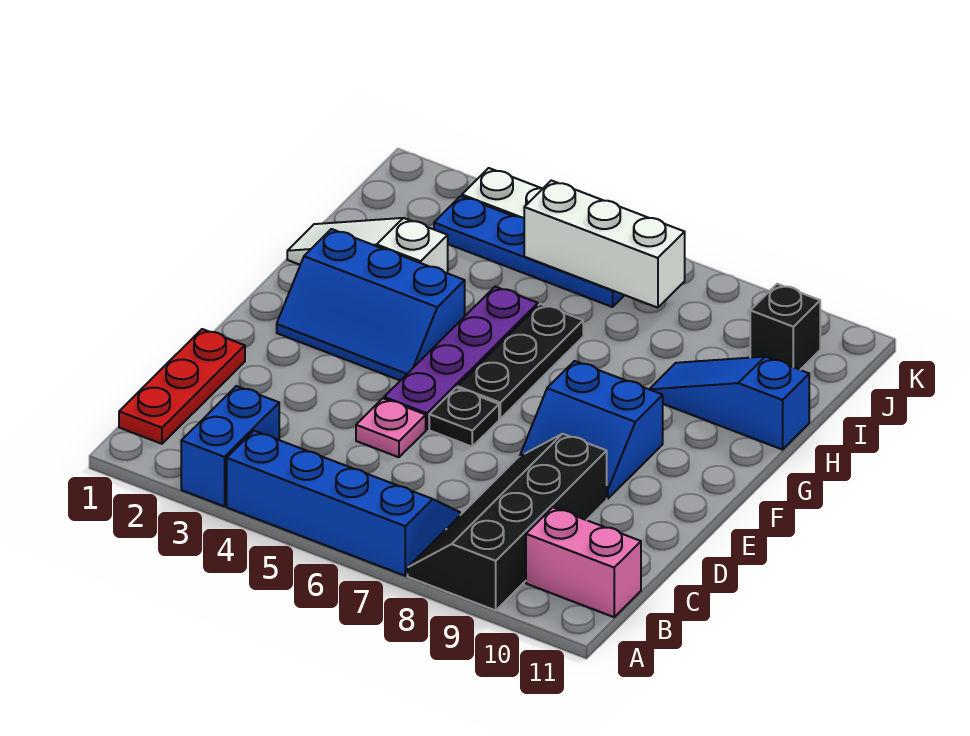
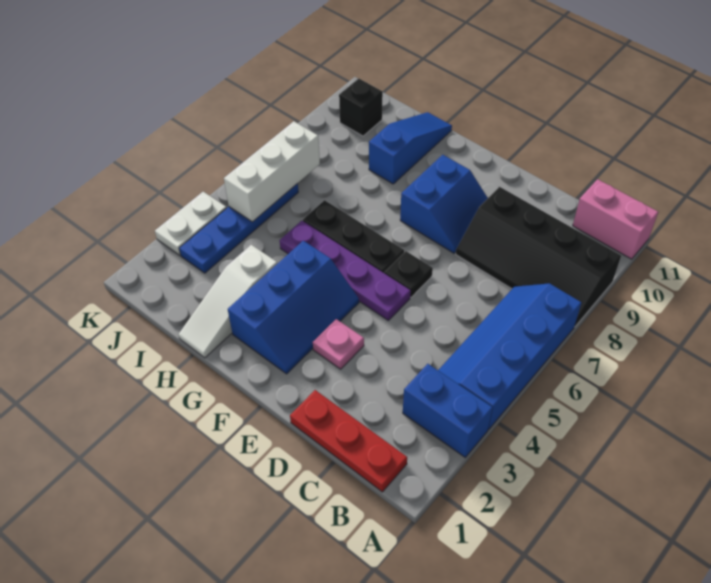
pink brick B10:B11 level 1 -> pink brick A11:B11 level 1
pink plate D5 level 1 -> pink plate E3 level 1
blue slope H9:H11 level 1 top 11 -> blue slope H9:H11 level 1 top 9

